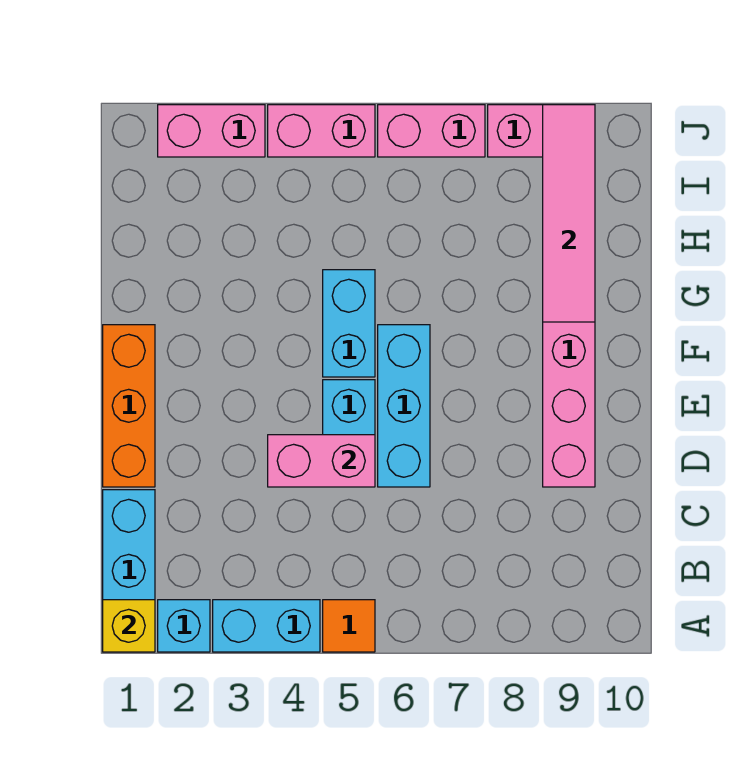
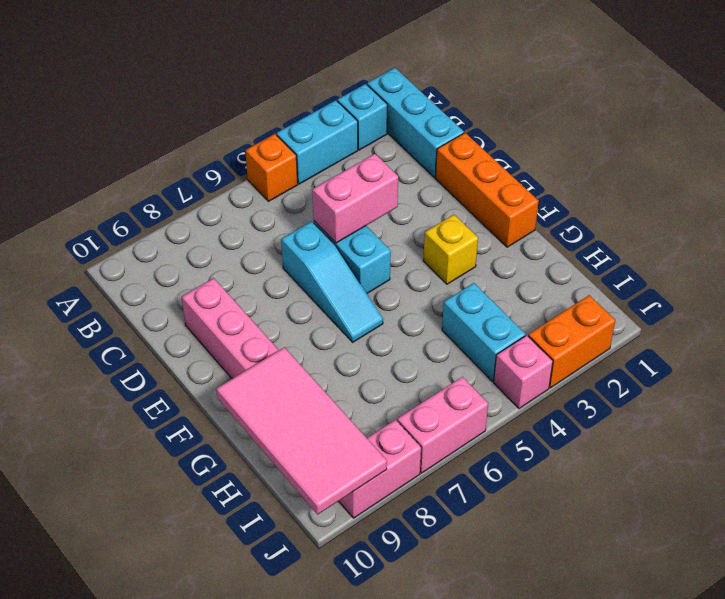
yellow brick A1 level 2 -> yellow brick F3 level 1
orange tile A5 level 1 -> orange brick A5 level 1
cyan brick D6:F6 level 1 -> cyan slope D6:F6 level 1 top D
cyan brick F5:G5 level 1 -> cyan brick H4:I4 level 1
pink tile G9:J9 level 2 -> pink tile G9:J10 level 2
pink brick J2:J3 level 1 -> orange brick J2:J3 level 1
pink brick J4:J5 level 1 -> pink brick J4 level 1

